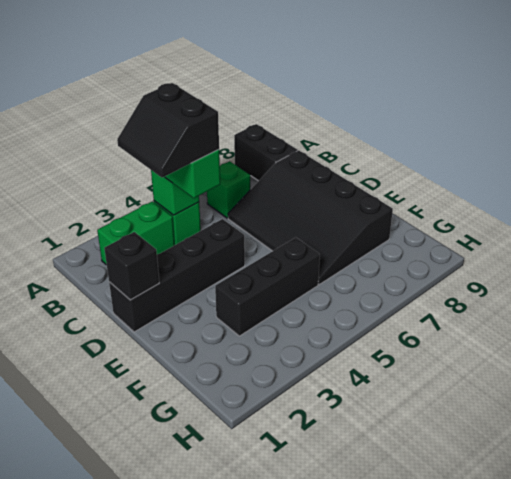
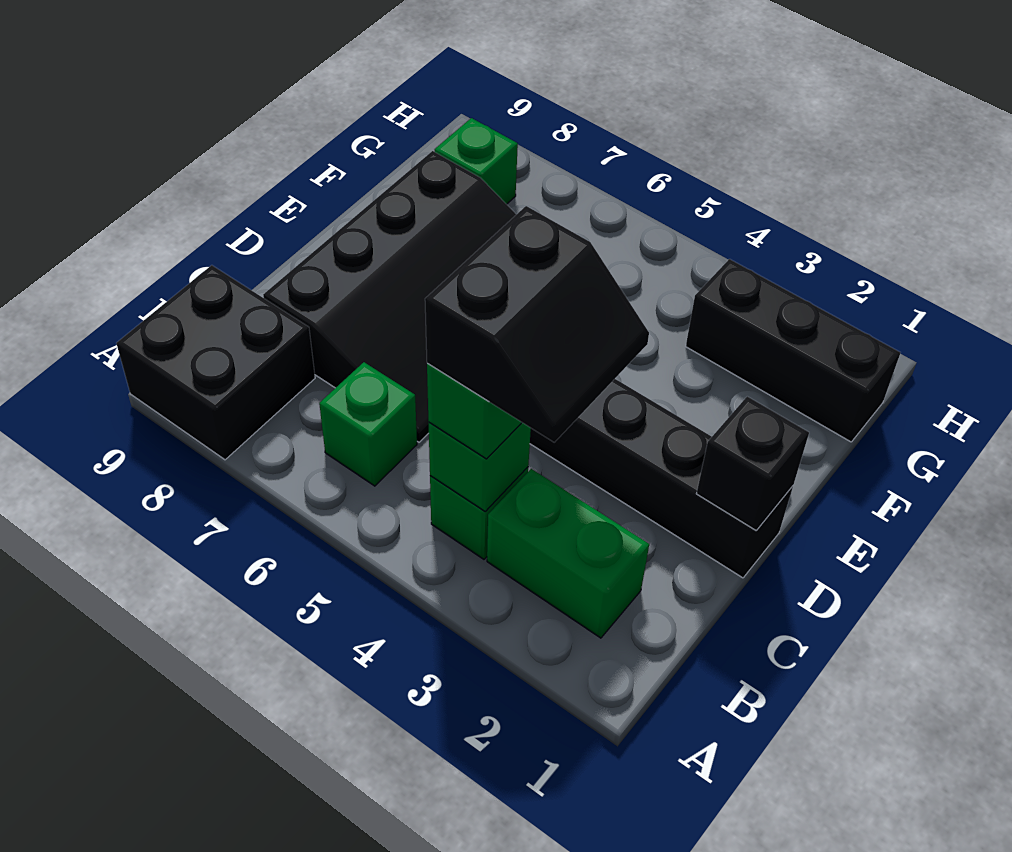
black brick A8:B8 level 1 -> black brick A8:B9 level 1
black brick F3:F5 level 1 -> black brick G1:G3 level 1
none -> green brick G8 level 1

